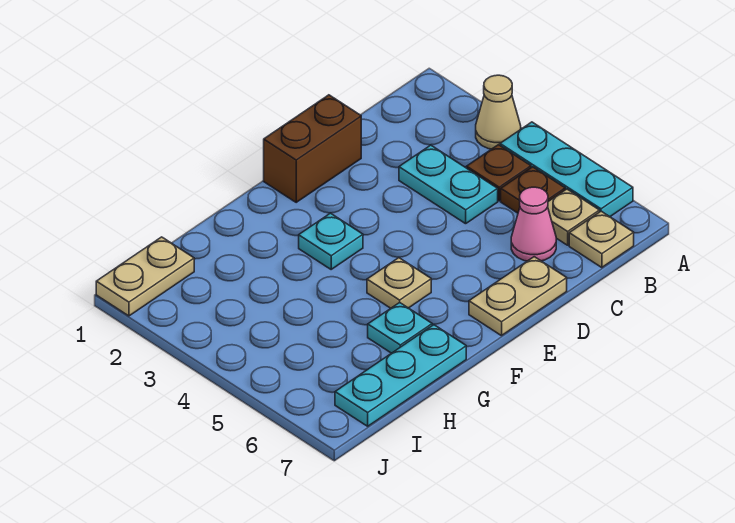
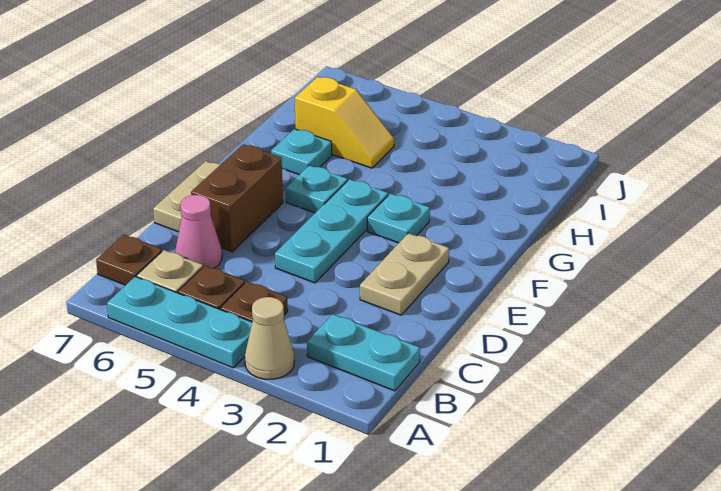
tan plate B7 level 1 -> brown plate B7 level 1
cyan plate C3:C4 level 1 -> cyan plate B1:B2 level 1
brown brick D1:E1 level 1 -> brown brick D6:E6 level 1
tan plate F5 level 1 -> cyan plate F5 level 1
cyan plate G7:I7 level 1 -> cyan plate D4:F4 level 1
none -> yellow slope H5:H6 level 1 top 6
tan plate I1:J1 level 1 -> tan plate D2:E2 level 1

